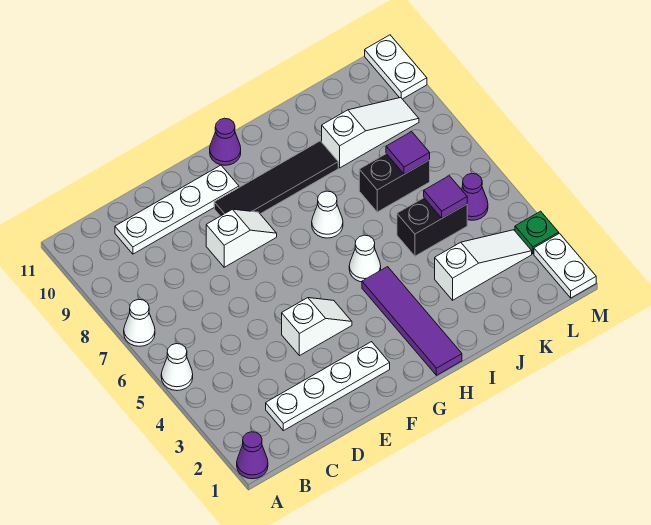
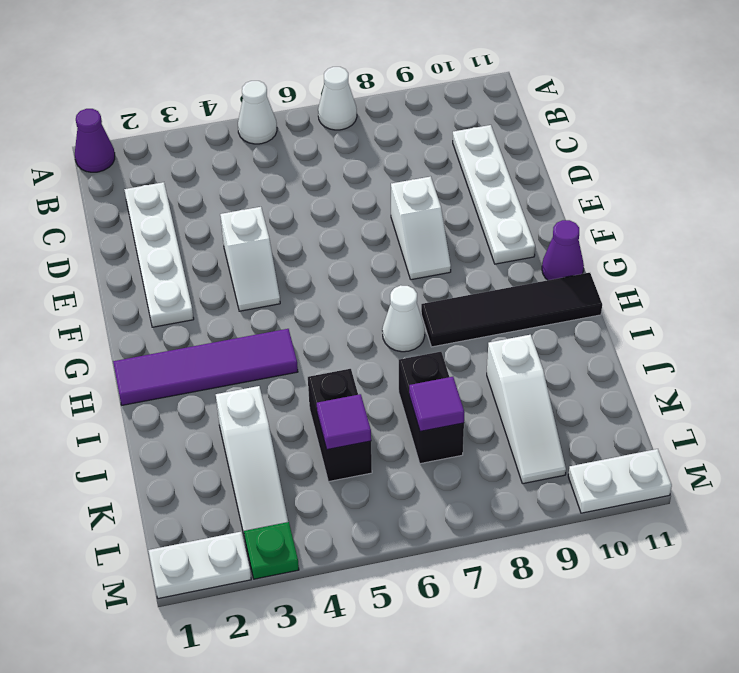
black tile F9:I9 level 1 -> black tile H8:H11 level 1
white cone H5 level 1 -> none
purple cone L5 level 1 -> none

